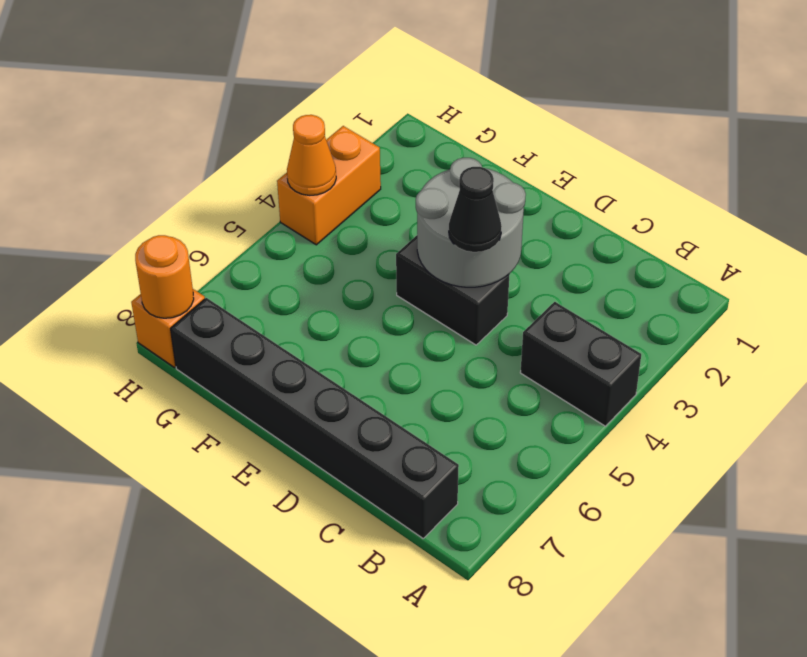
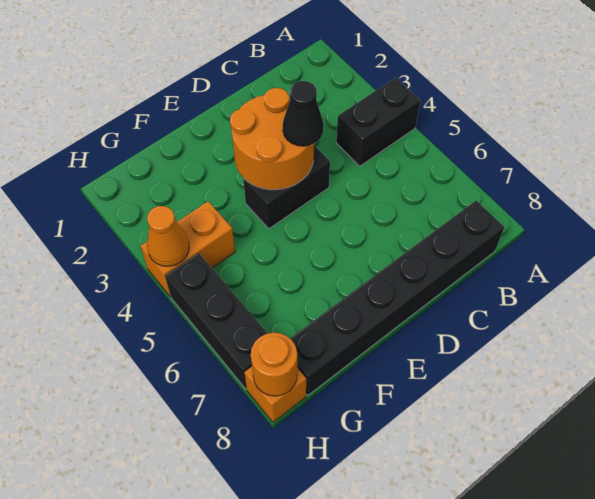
grey round brick D3:E4 level 2 -> orange round brick D3:E4 level 2
orange brick H3:H4 level 1 -> orange brick G4:H4 level 1
none -> black brick H5:H7 level 1

